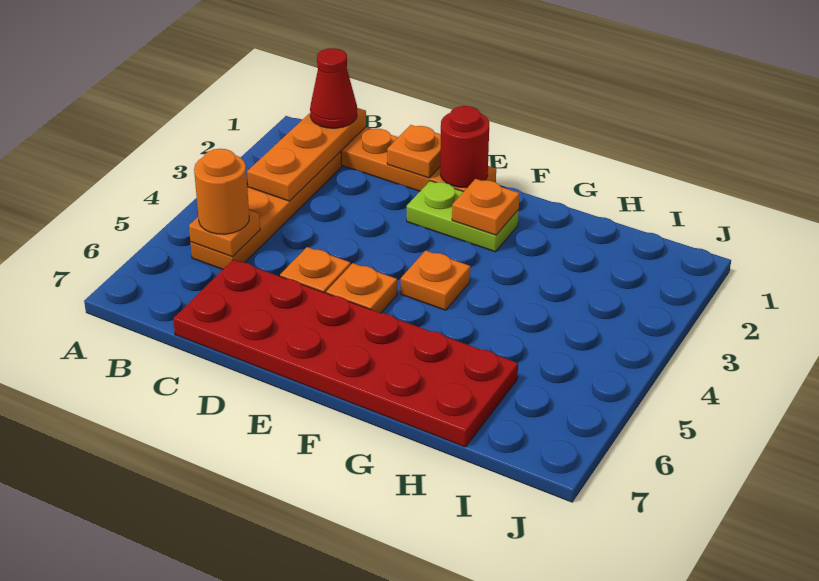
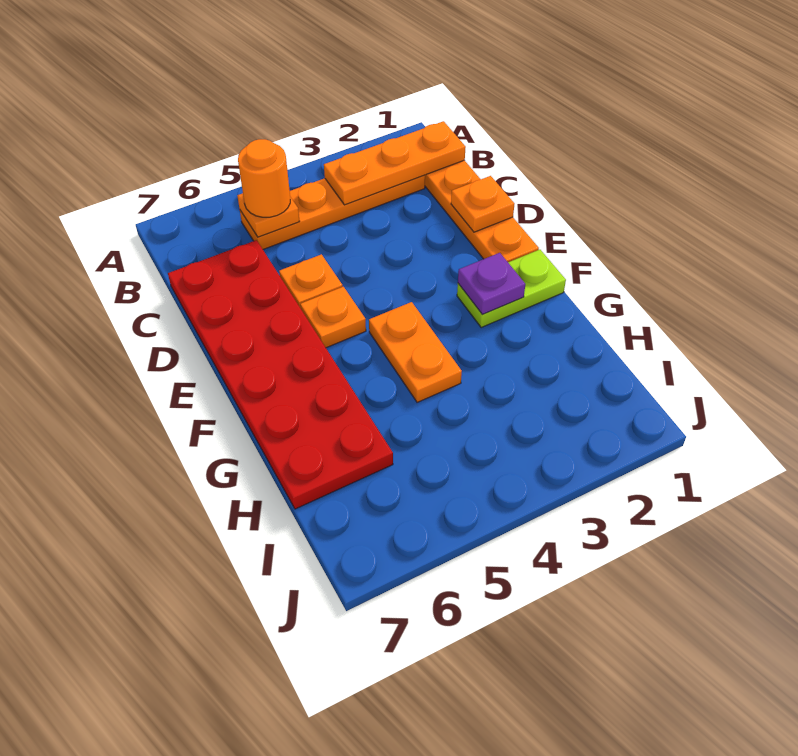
red cone B1 level 3 -> none
red round brick E1 level 2 -> none
lime plate E2:F2 level 1 -> lime plate F1:F2 level 1
orange plate F2 level 2 -> purple plate F2 level 2
orange plate F4 level 1 -> orange plate F4:G4 level 1

